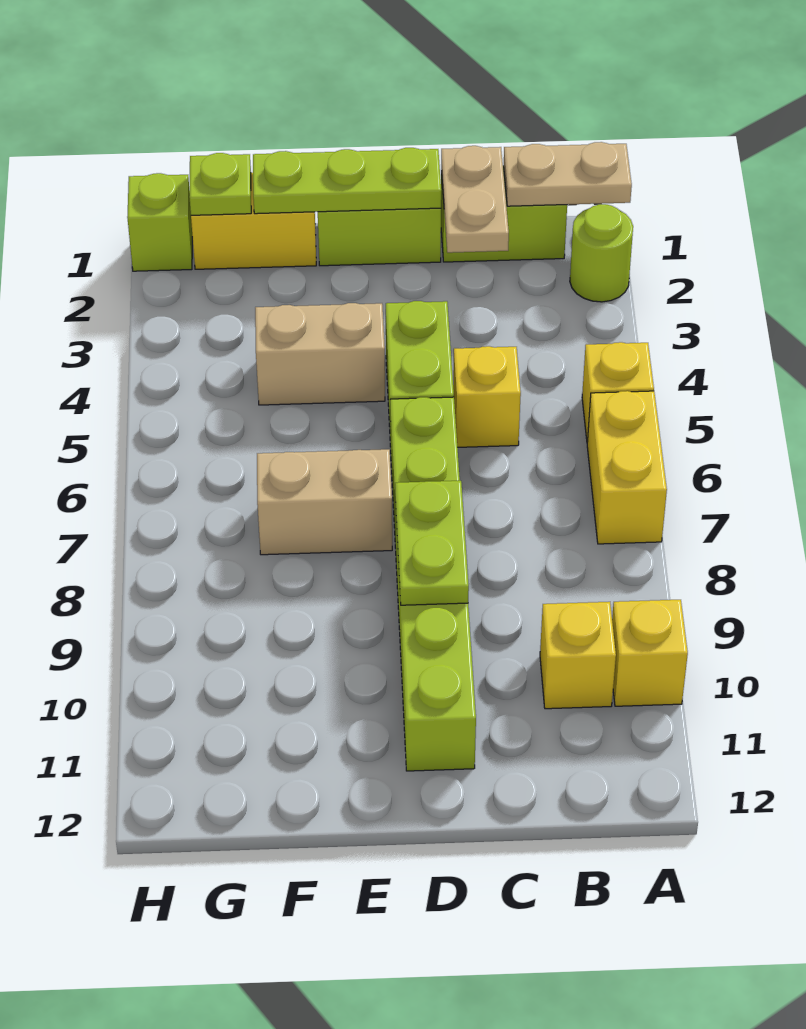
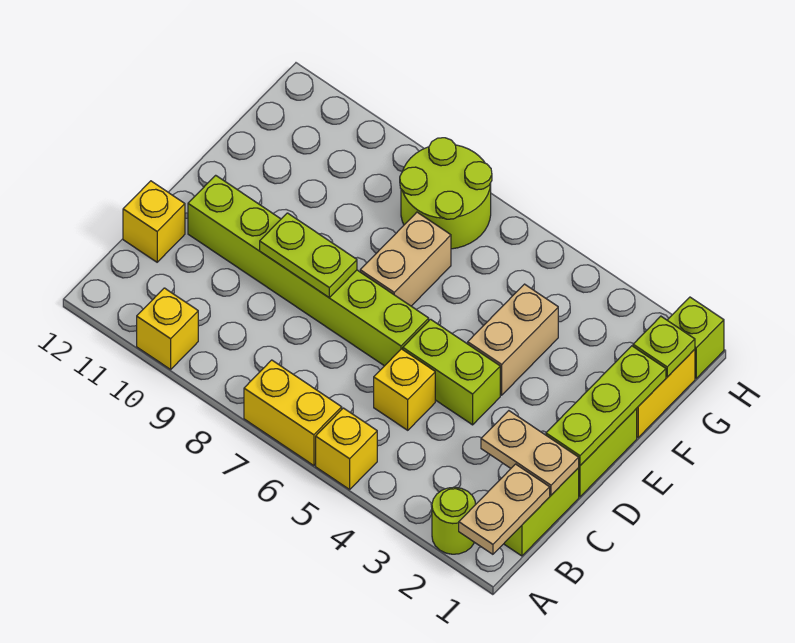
yellow brick B10 level 1 -> yellow brick C12 level 1
none -> lime round brick G7:H8 level 1

